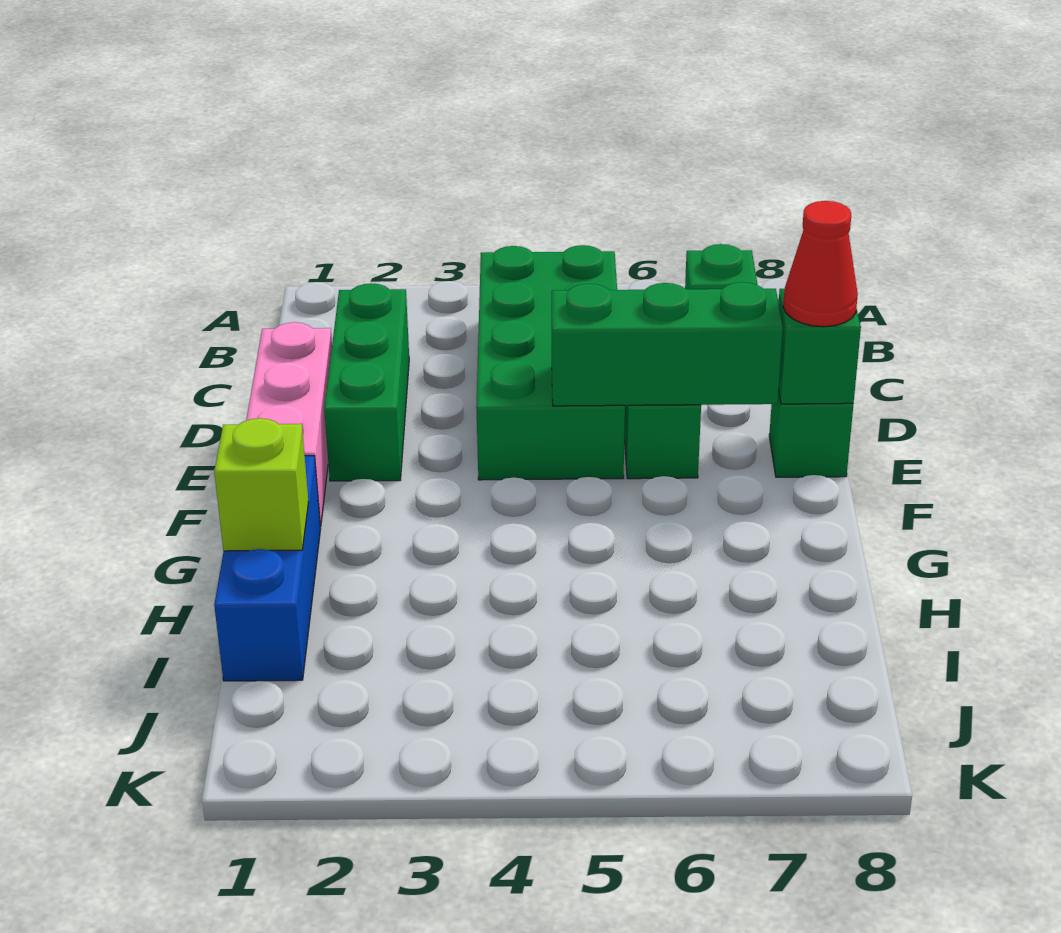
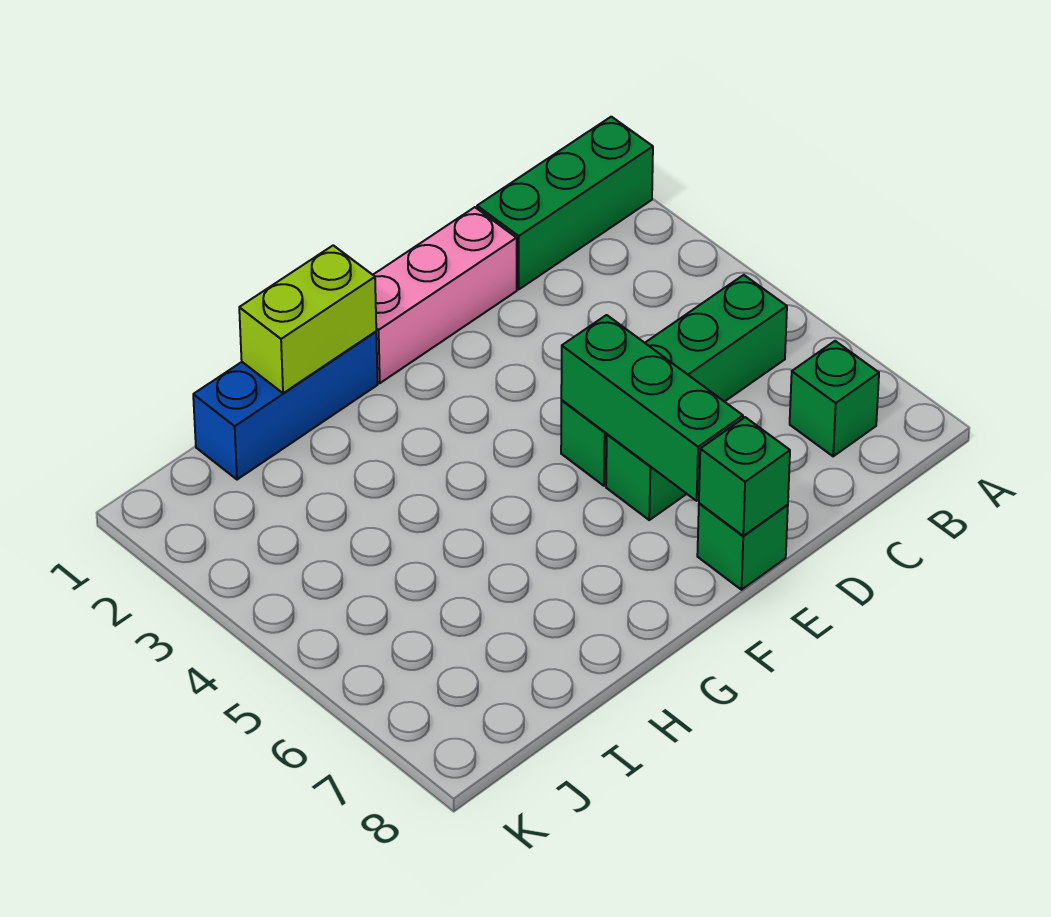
green brick B4:E5 level 1 -> green brick B5:E5 level 1
green brick C2:E2 level 1 -> green brick A1:C1 level 1
red cone E8 level 3 -> none
lime brick H1 level 2 -> lime brick G1:H1 level 2

